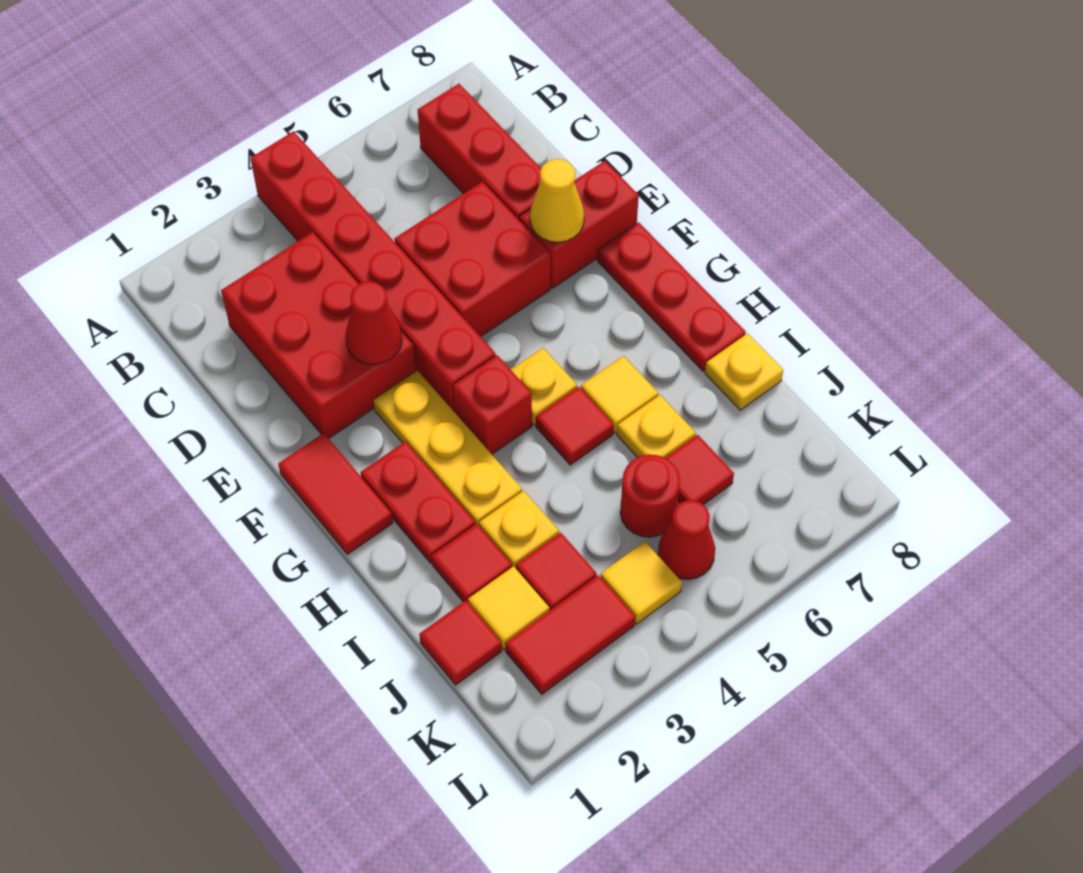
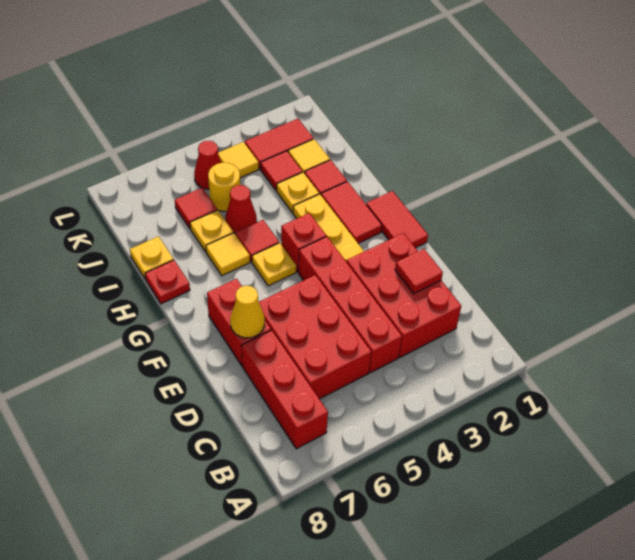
red brick A4:F4 level 1 -> red brick C4:F4 level 1
red brick D5:E6 level 1 -> red brick C5:E6 level 1
red cone E3 level 2 -> red cone I5 level 1
red brick E7:E8 level 1 -> red brick E7:F7 level 1
red plate F8:H8 level 1 -> red plate H8 level 1
red plate G2:H2 level 1 -> red tile G2:H2 level 1
red tile J1 level 1 -> red tile D2 level 2
red round brick J5 level 1 -> yellow round brick J5 level 1

